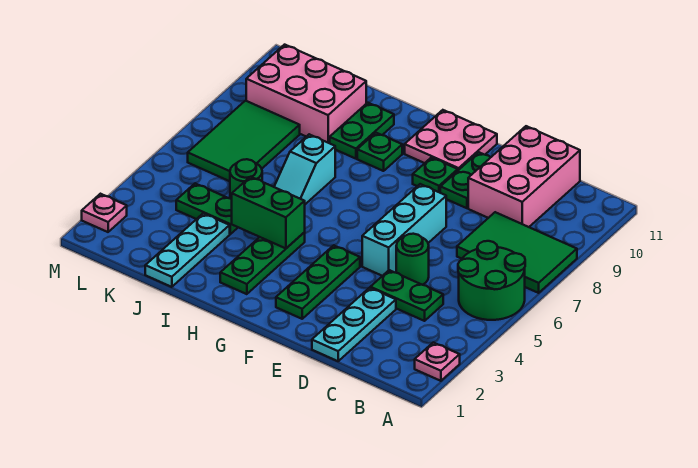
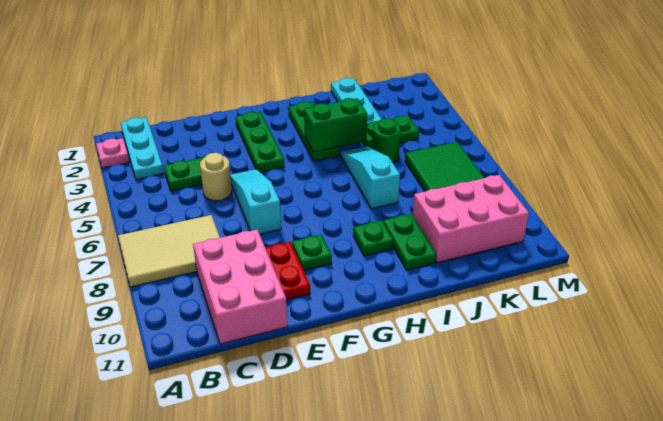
green round brick A5:B6 level 1 -> none
green tile A7:C8 level 1 -> tan tile A7:C8 level 1
cyan plate D1:D3 level 1 -> cyan plate B1:B3 level 1
green round brick D5 level 1 -> tan round brick D5 level 1
cyan brick E5:E7 level 1 -> cyan slope E5:E7 level 1 top 7
green plate E9:E10 level 1 -> red plate E9:E10 level 1
pink plate F10:G11 level 1 -> none
cyan slope I6:I7 level 1 top 7 -> cyan slope I5:I7 level 1 top 7
pink plate M2 level 1 -> none

